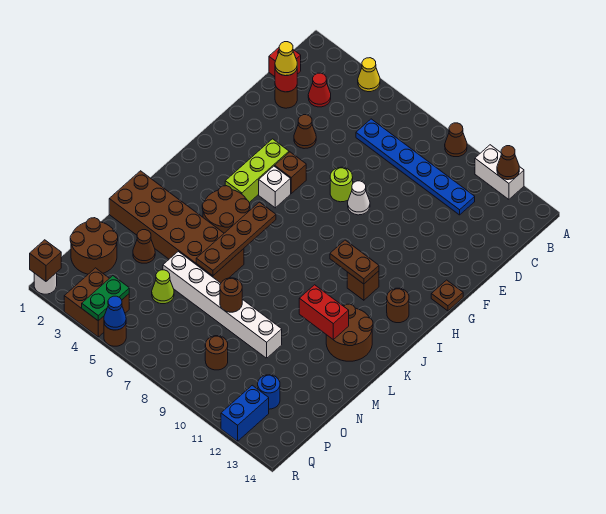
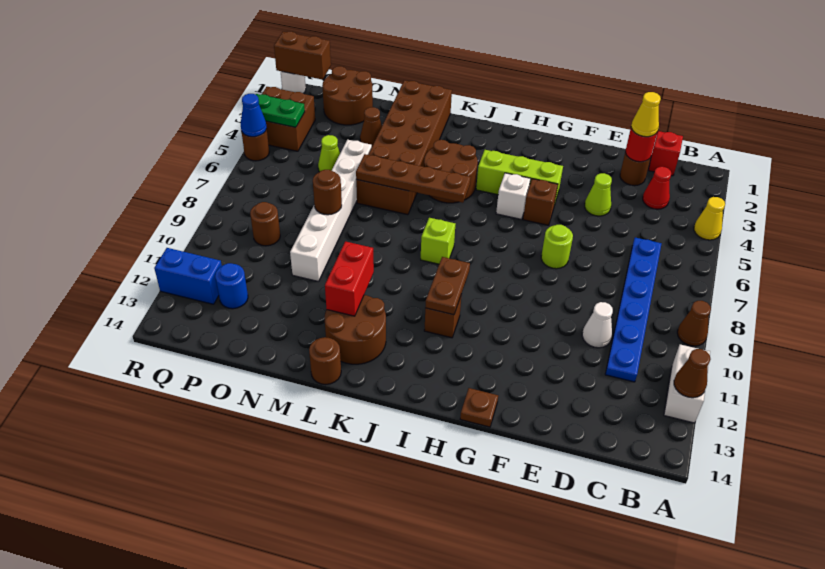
brown cone E4 level 1 -> lime cone E4 level 1
white cone F8 level 1 -> white cone D10 level 1
brown round brick I13 level 1 -> brown round brick L14 level 1
none -> lime brick J8 level 1
brown brick R1 level 2 -> brown brick Q1:R1 level 2

